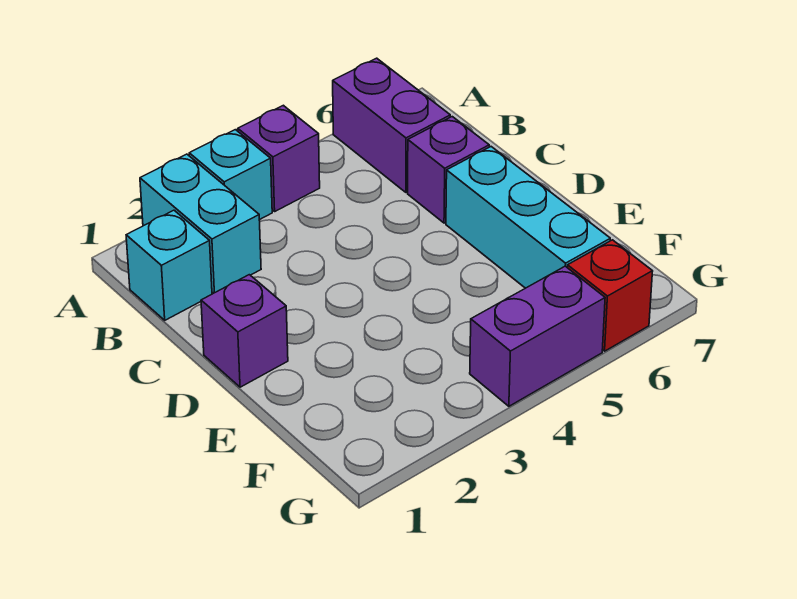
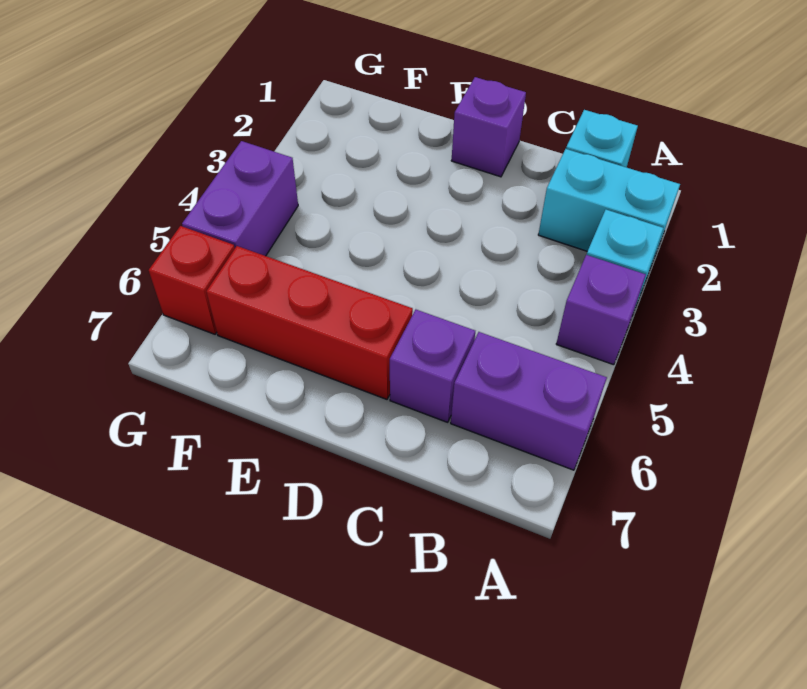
cyan brick D6:F6 level 1 -> red brick D6:F6 level 1

